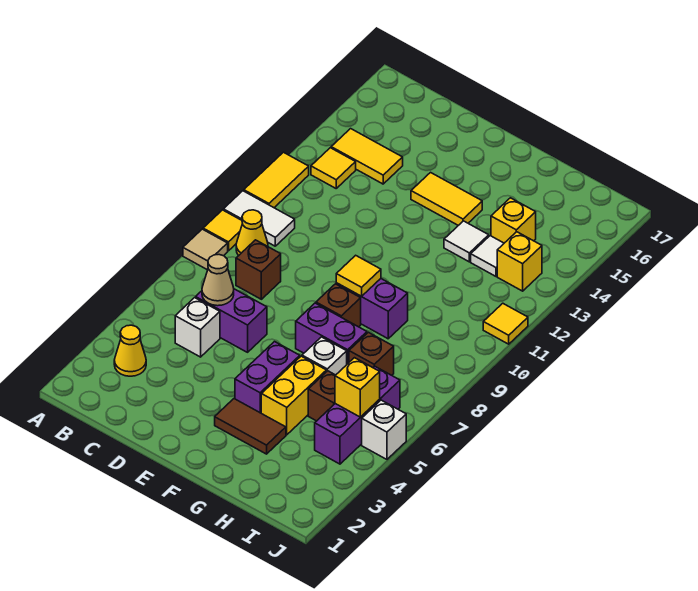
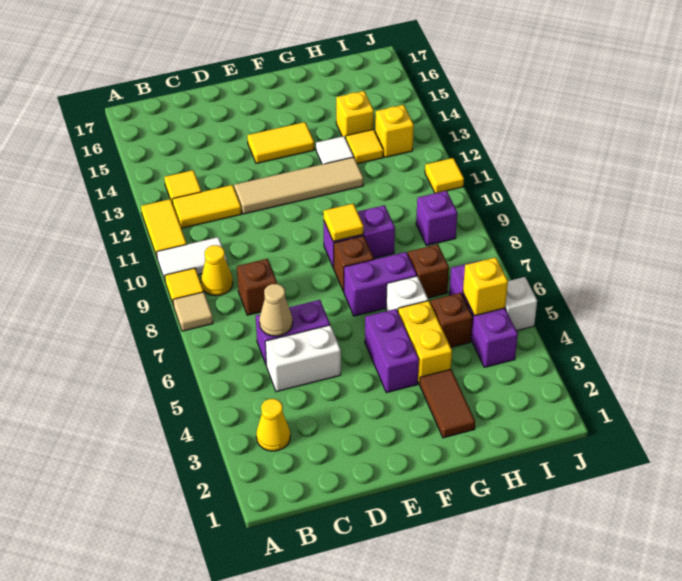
yellow tile B14:C14 level 1 -> yellow tile B12:C12 level 1
white brick C5 level 1 -> white brick C5:D5 level 1
none -> tan tile D12:G12 level 1
brown tile F3:G3 level 1 -> brown tile G2:G3 level 1
white tile H13 level 1 -> yellow tile H13 level 1
none -> purple brick I9 level 1

